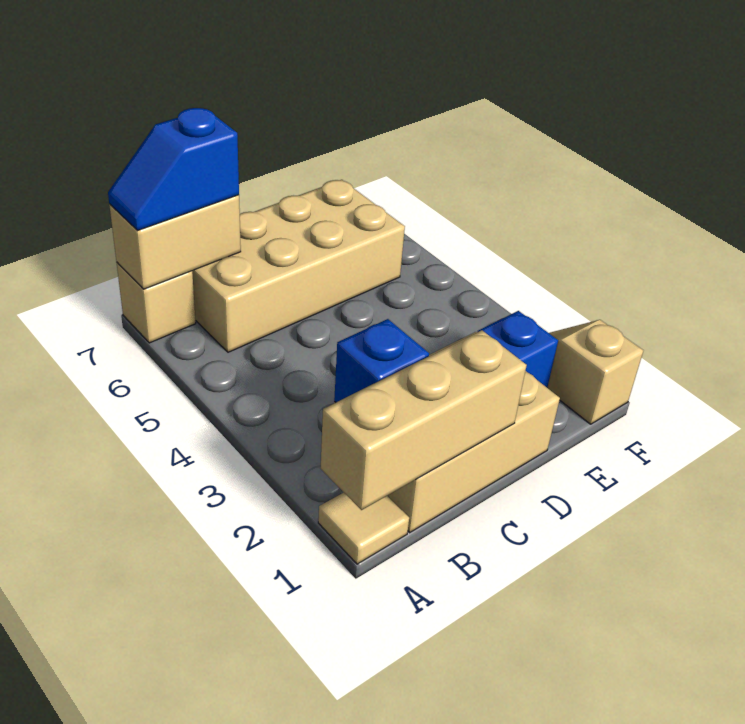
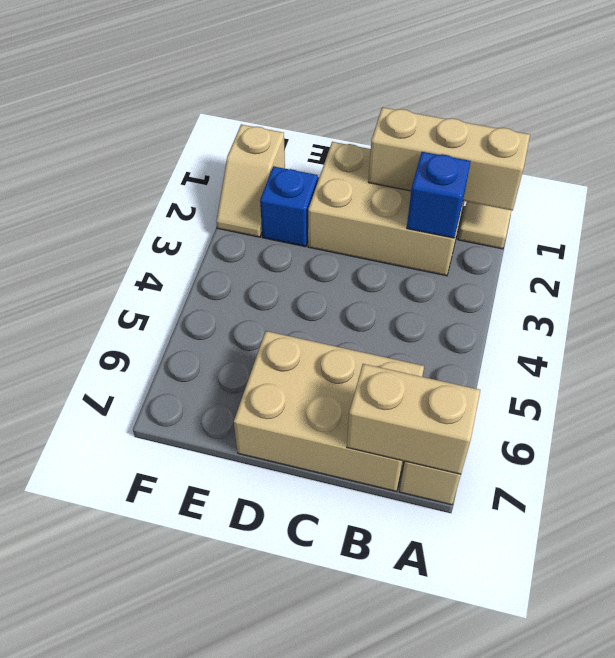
blue slope A7:B7 level 3 top B -> none
tan brick B6:E7 level 1 -> tan brick B6:D7 level 1

